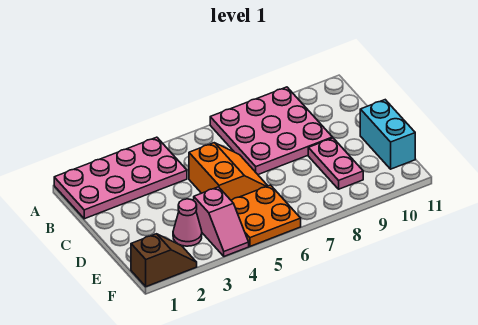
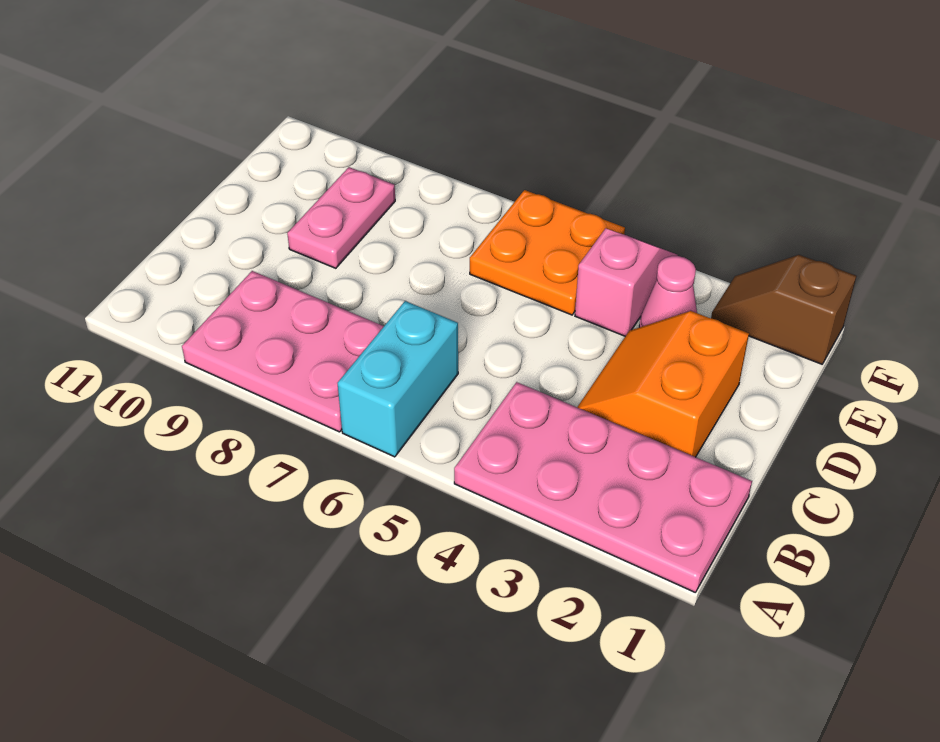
pink plate A7:C9 level 1 -> pink plate A7:B9 level 1
orange slope C5:D6 level 1 top 5 -> orange slope C2:D3 level 1 top 2
cyan brick D11:E11 level 1 -> cyan brick A6:B6 level 1

